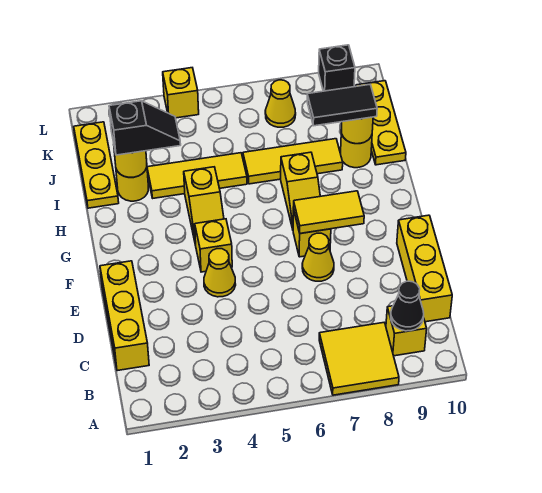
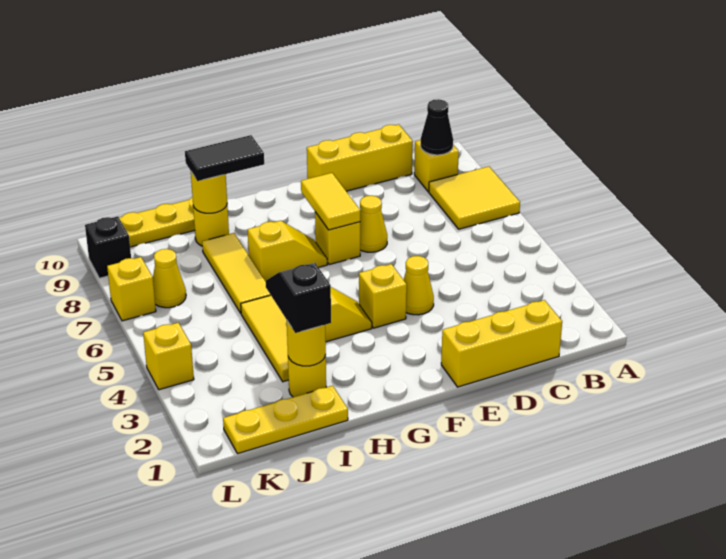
black tile I8:I9 level 3 -> black tile H9:I9 level 3
none -> yellow brick L7 level 1

